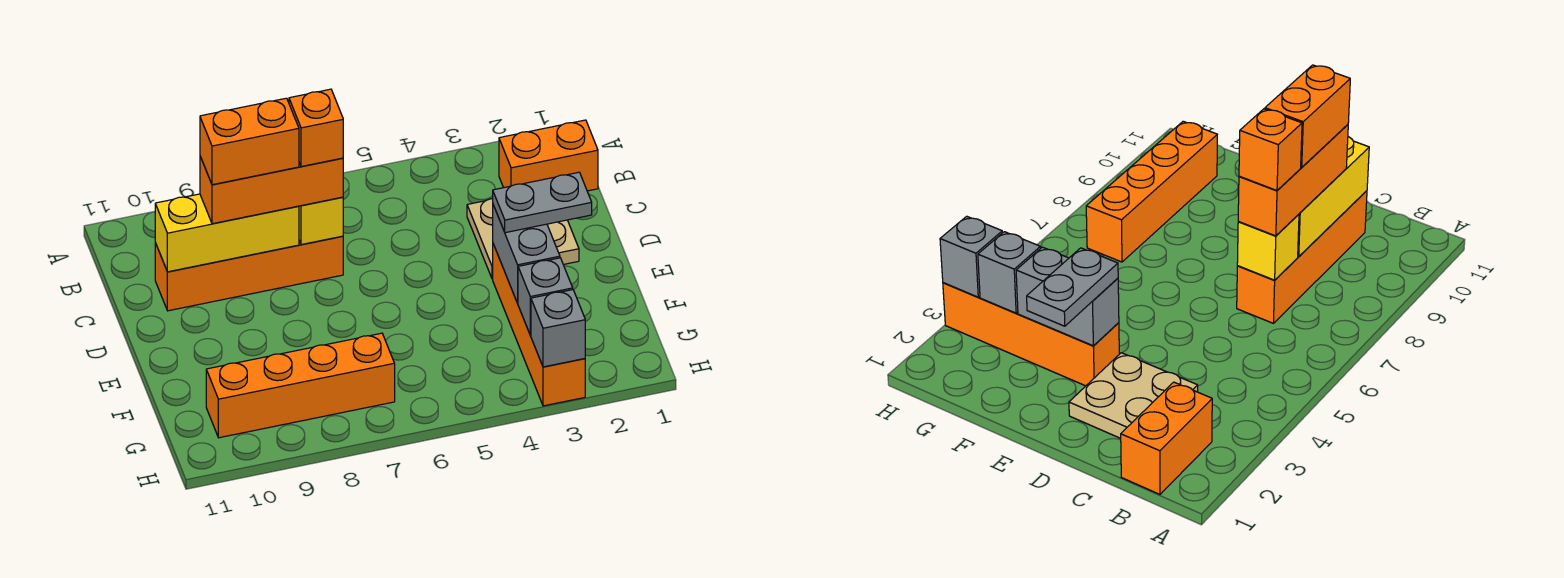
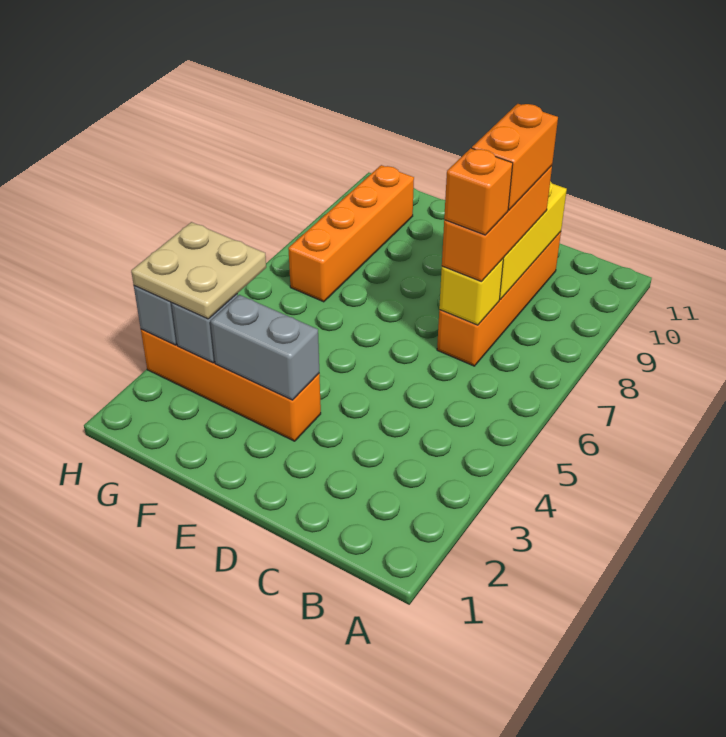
orange brick B1:B2 level 1 -> none
tan plate C2:D3 level 1 -> tan plate G3:H4 level 3
grey plate E2:E3 level 3 -> none

